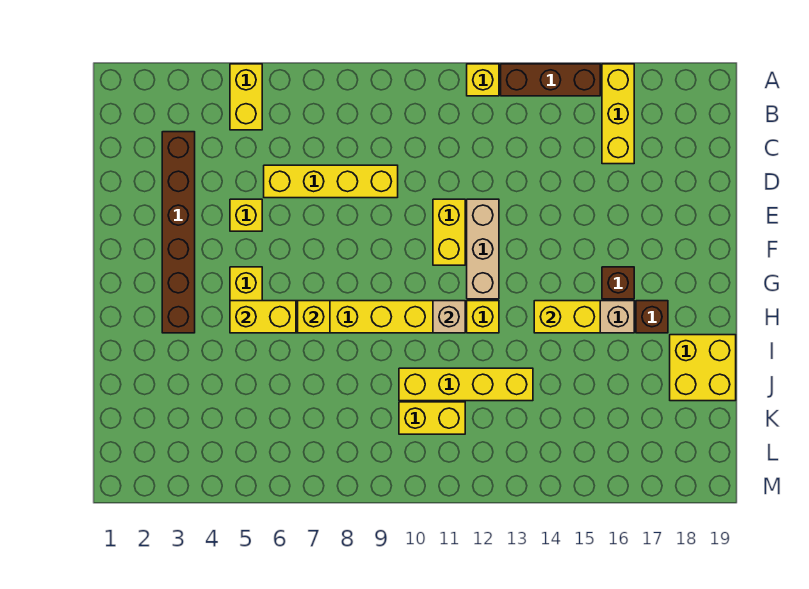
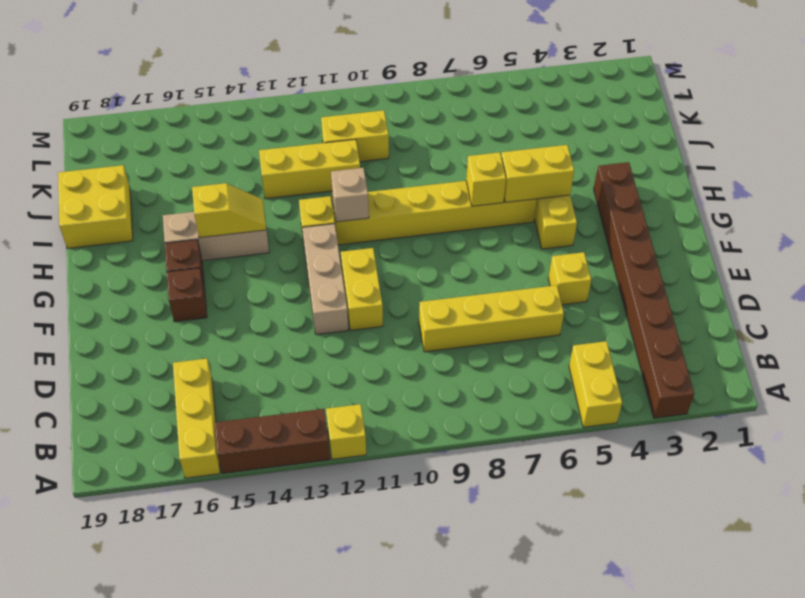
brown brick C3:H3 level 1 -> brown brick A3:H3 level 1
yellow brick H14:H15 level 2 -> yellow slope H14:H15 level 2 top 15
brown brick H17 level 1 -> brown brick F16 level 1
yellow brick J10:J13 level 1 -> yellow brick J11:J13 level 1

